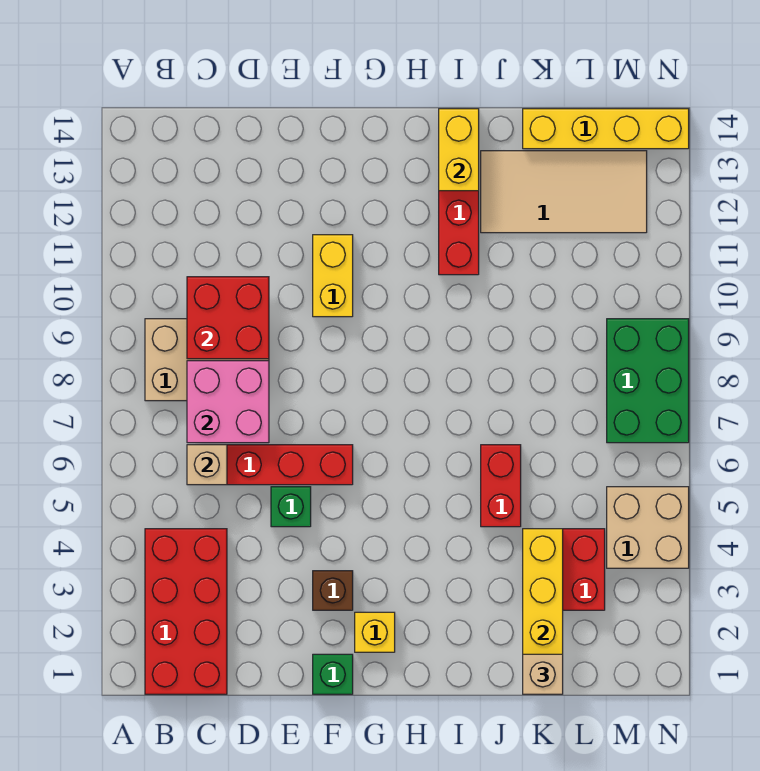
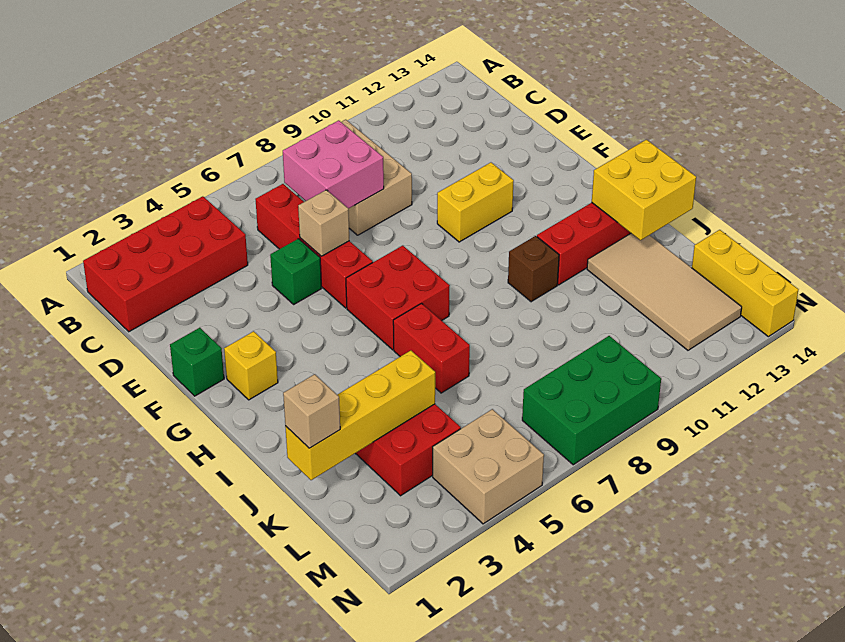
tan brick C6 level 2 -> tan brick E6 level 2
red brick C9:D10 level 2 -> red brick G6:H7 level 1
brown brick F3 level 1 -> brown brick I10 level 1
yellow brick I13:I14 level 2 -> yellow brick I13:J14 level 2
red brick J5:J6 level 1 -> red brick I6:J6 level 1
yellow brick K14:N14 level 1 -> yellow brick L14:N14 level 1

